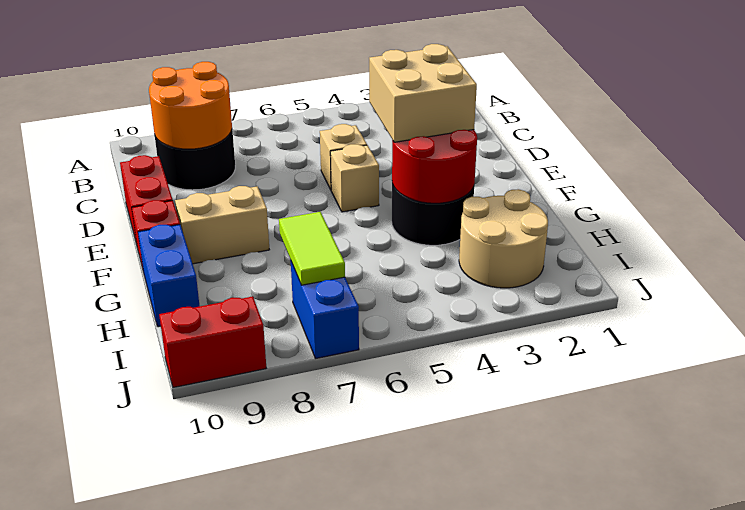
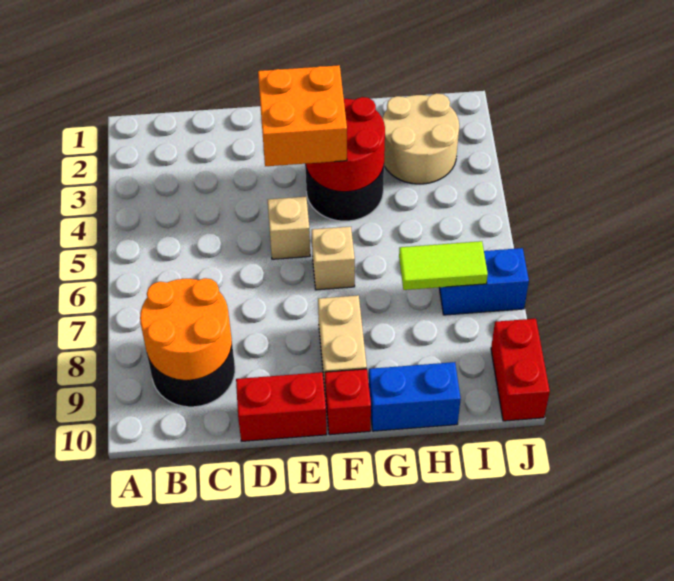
tan brick D5 level 1 -> tan brick F6 level 1
tan brick E3:F4 level 3 -> orange brick E3:F4 level 3

